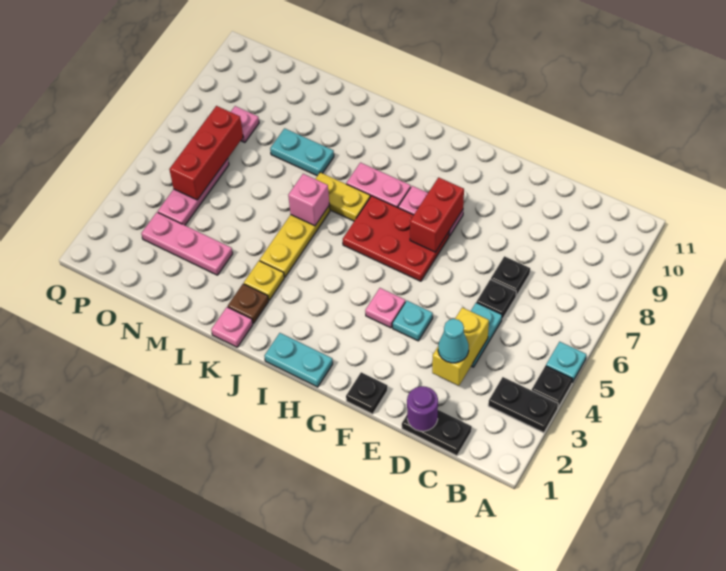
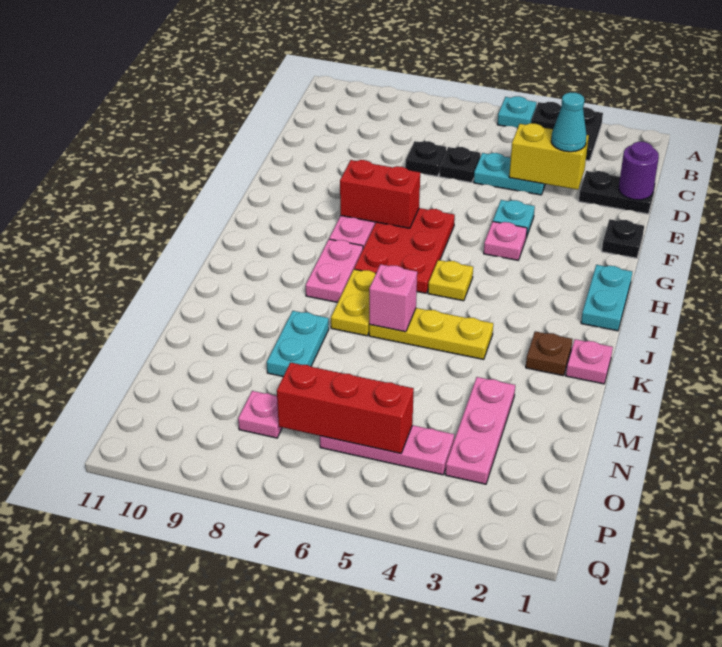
black plate C1:D1 level 1 -> black plate D1:D2 level 1
yellow plate K3 level 1 -> yellow plate I5 level 1

